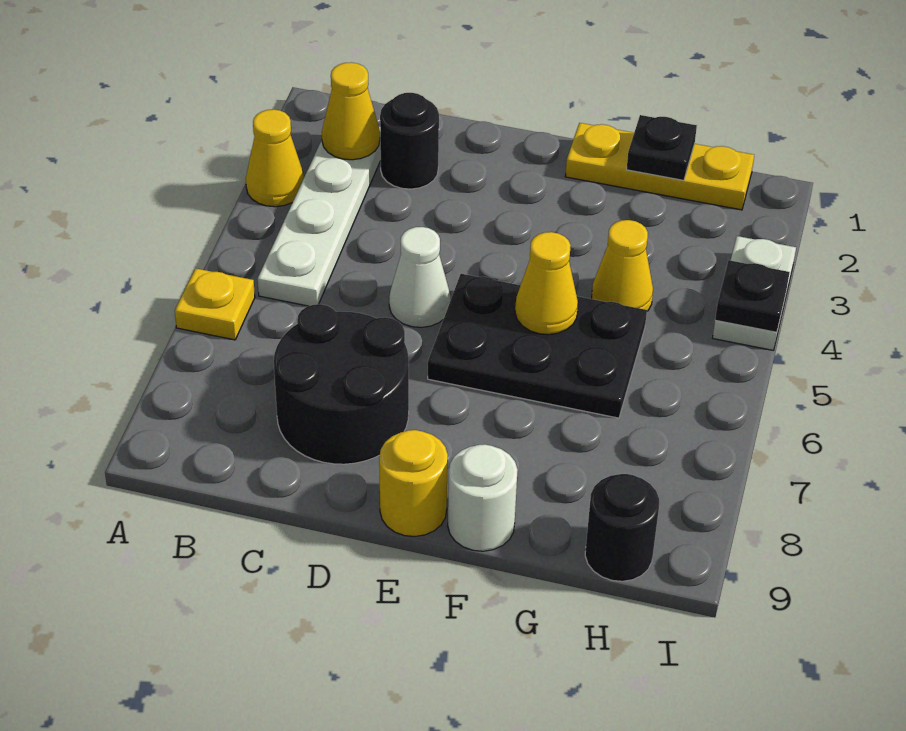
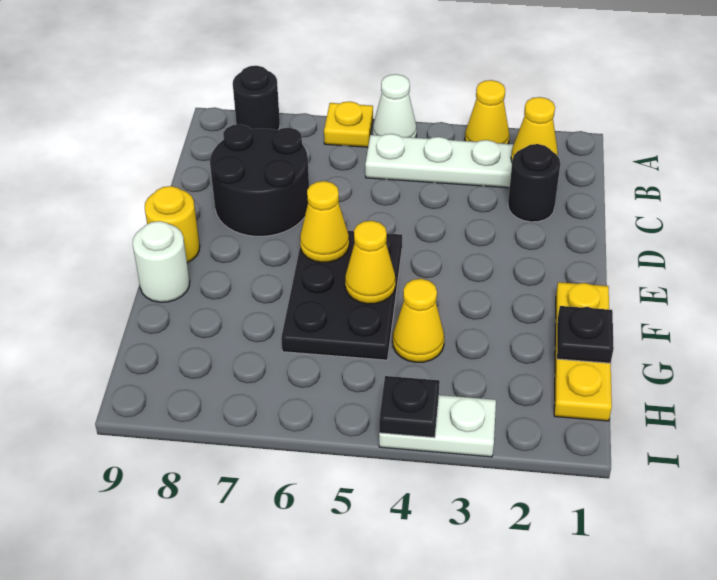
white cone D5 level 1 -> white cone A5 level 1
none -> yellow cone E6 level 2
black round brick H9 level 1 -> black round brick A8 level 1

